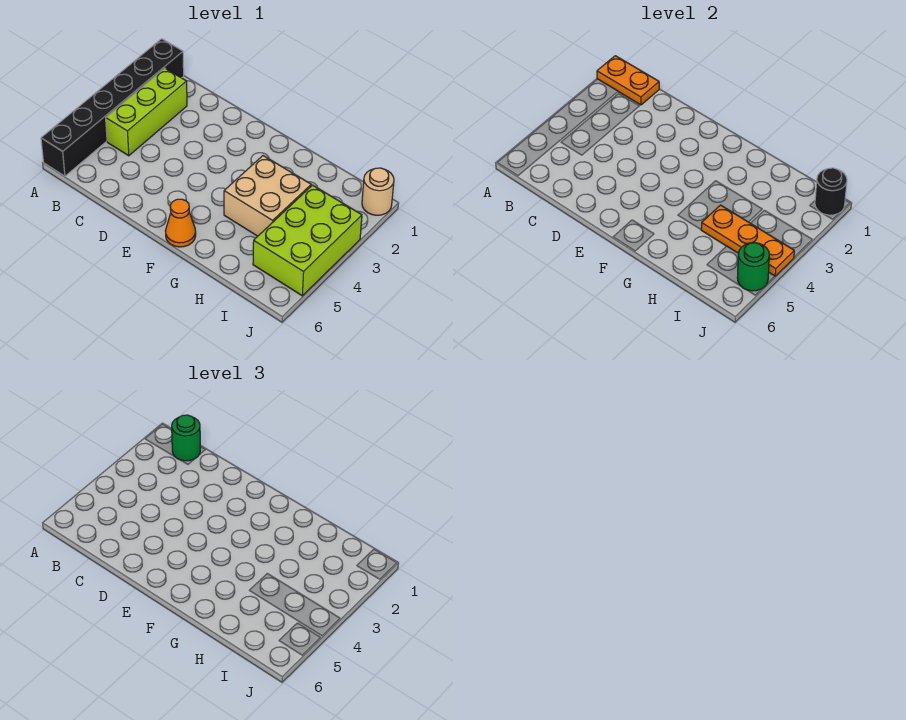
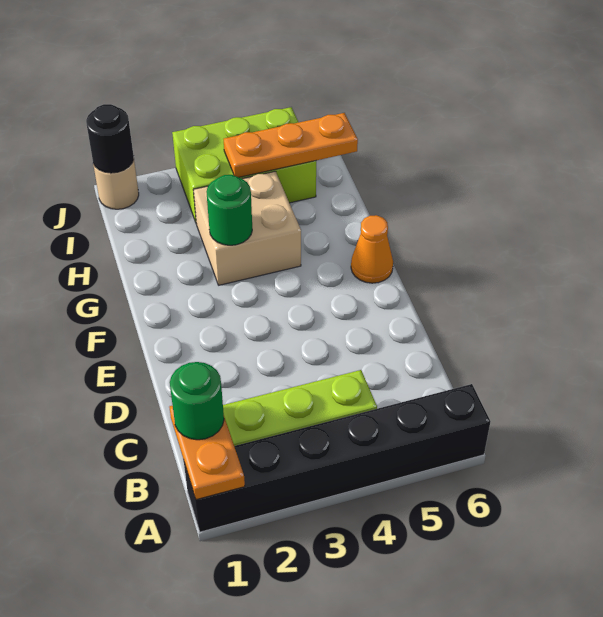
orange plate H4:J4 level 2 -> orange plate I4:I6 level 2
green round brick J5 level 2 -> green round brick G3 level 2

